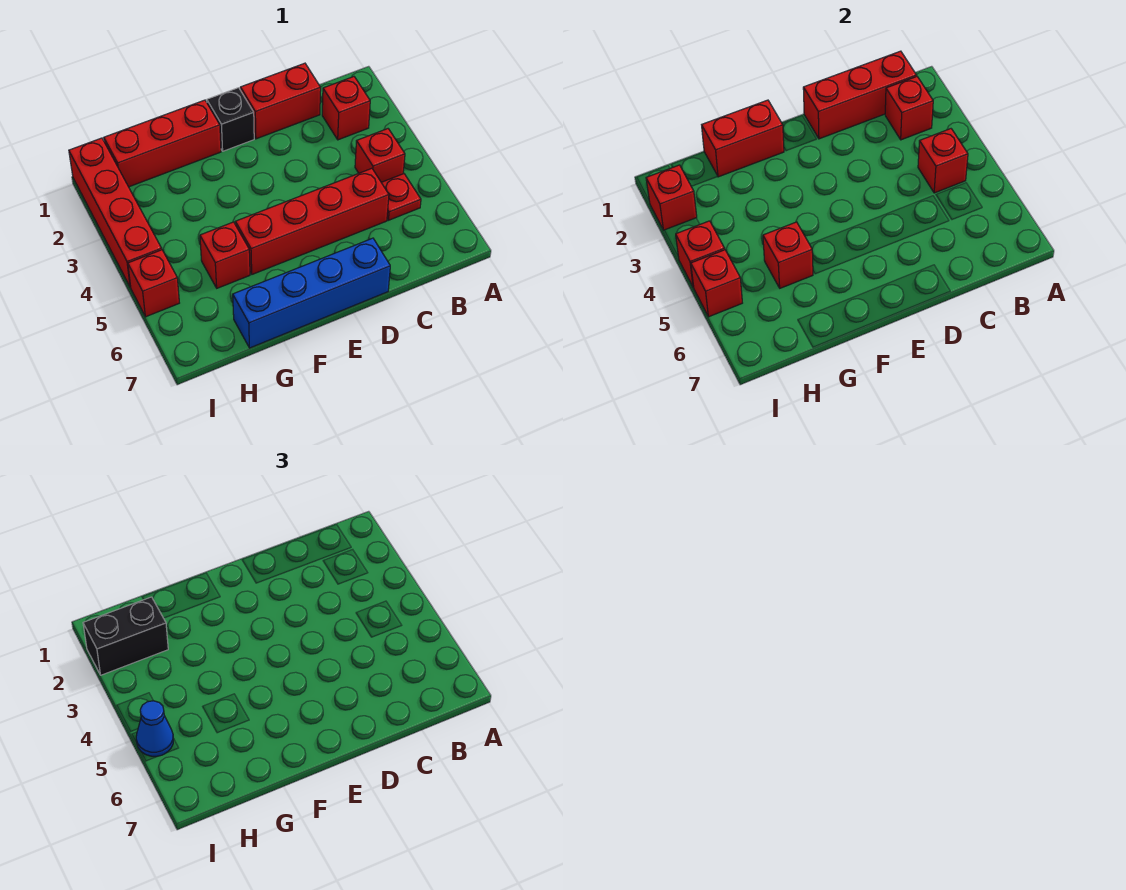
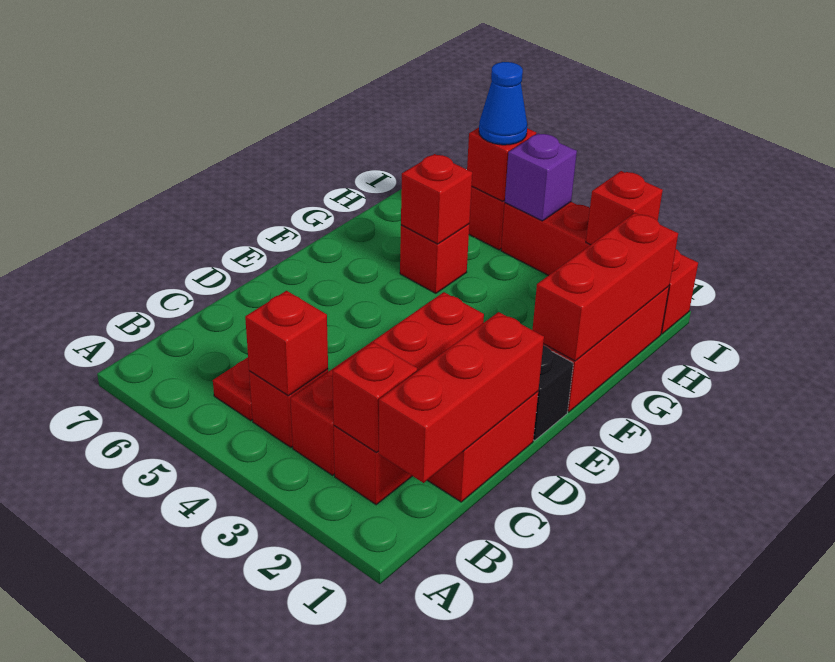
red brick C5:F5 level 1 -> red brick B3:E3 level 1
blue brick D7:G7 level 1 -> none
red brick F1:G1 level 2 -> red brick F1:H1 level 2
black brick H2:I2 level 3 -> none
red brick I4 level 2 -> purple brick I4 level 2

